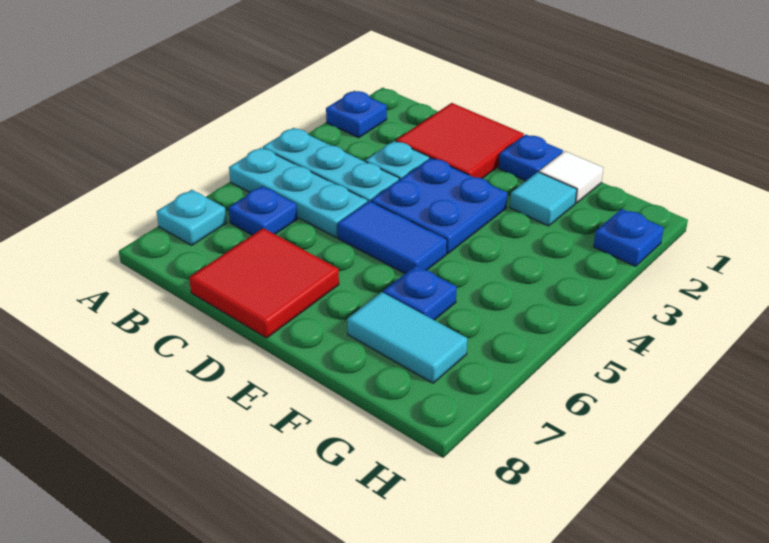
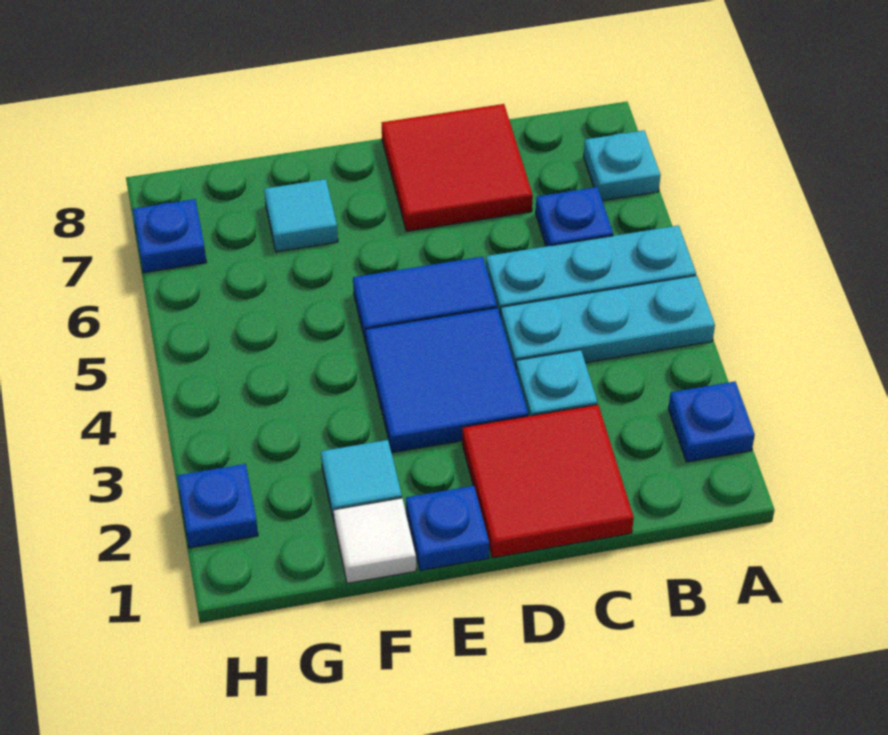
blue plate D3:E4 level 1 -> blue tile D3:E4 level 1
blue plate F6 level 1 -> blue plate H7 level 1
cyan tile F7:G7 level 1 -> cyan tile F7 level 1

